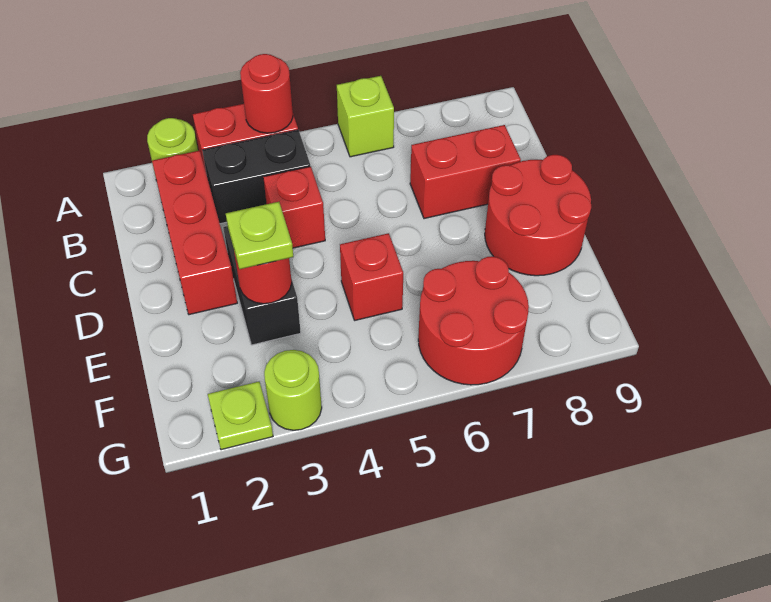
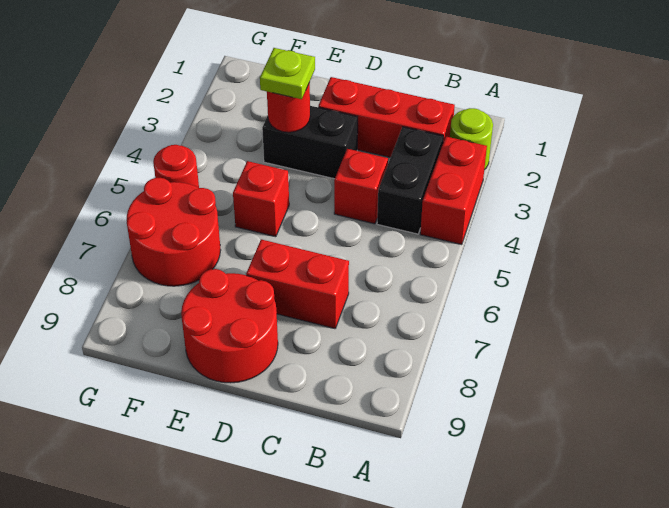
red round brick A4 level 2 -> red round brick G5 level 1
lime brick A6 level 1 -> none
red brick C7:C8 level 1 -> red brick C7:D7 level 1
lime plate G2 level 1 -> none
lime round brick G3 level 1 -> none

